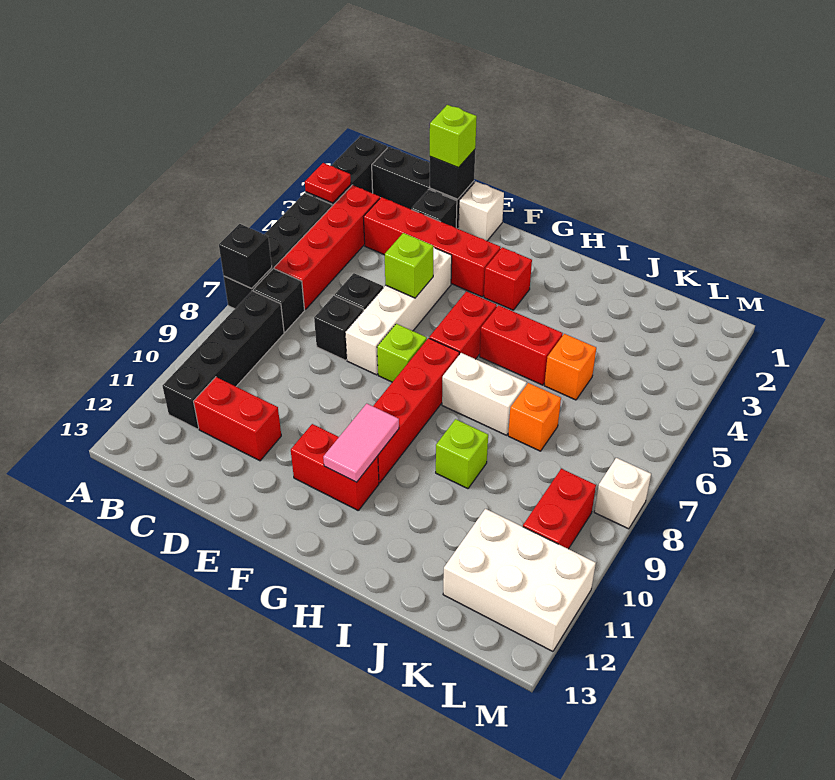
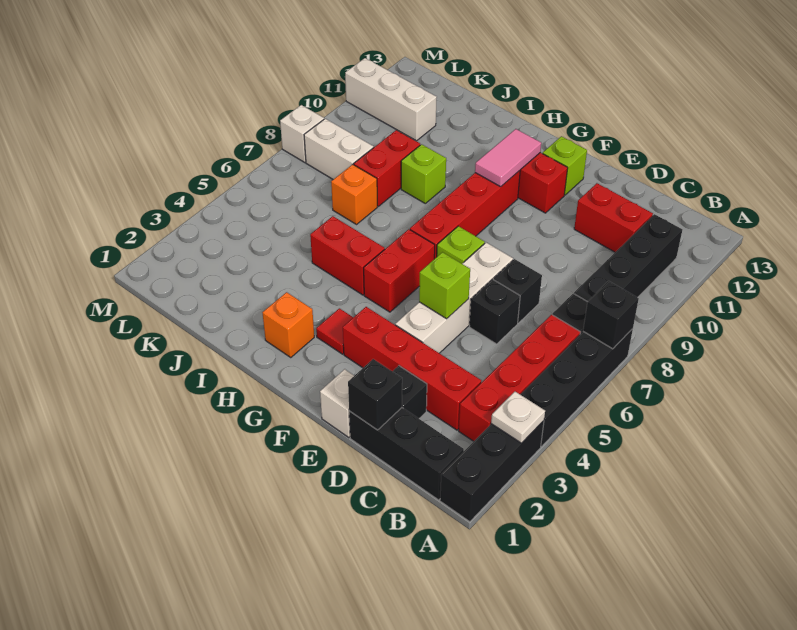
red plate A3 level 2 -> white plate A3 level 2
lime brick D1 level 3 -> lime brick F12 level 1
red brick G3 level 1 -> red tile G3 level 1
white brick H7:I7 level 1 -> white brick K8:L8 level 1
orange brick J5 level 1 -> orange brick H2 level 1
white brick K11:M12 level 1 -> white brick K11:M11 level 1
red brick L9:L10 level 1 -> red brick J8:J9 level 1

